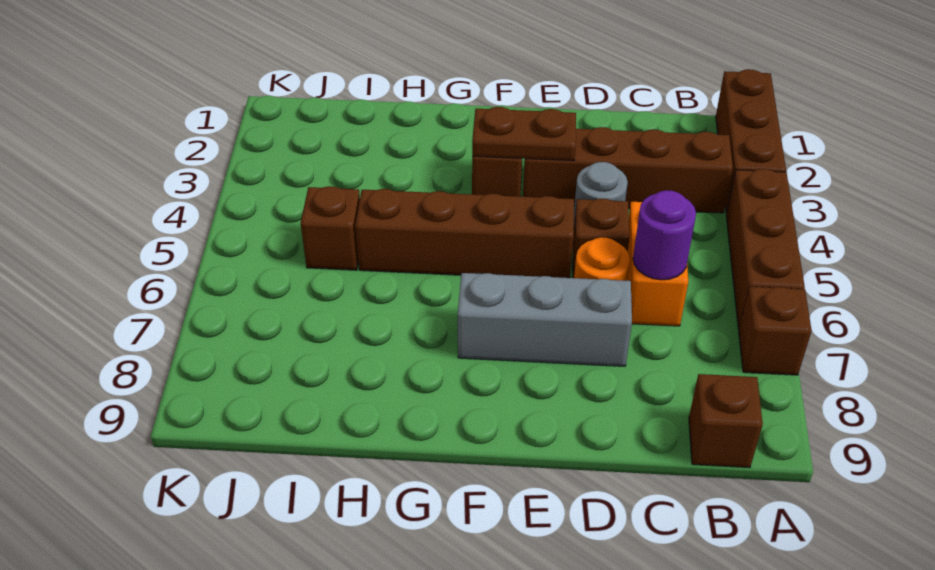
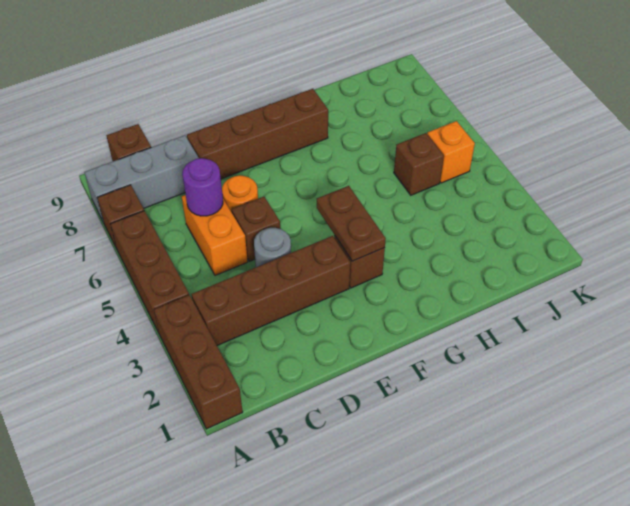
grey brick D7:F7 level 1 -> grey brick A8:C8 level 1
brown plate E3:F3 level 2 -> brown plate F3:F4 level 2
brown brick E5:H5 level 1 -> brown brick D8:G8 level 1
none -> orange brick J5 level 1

